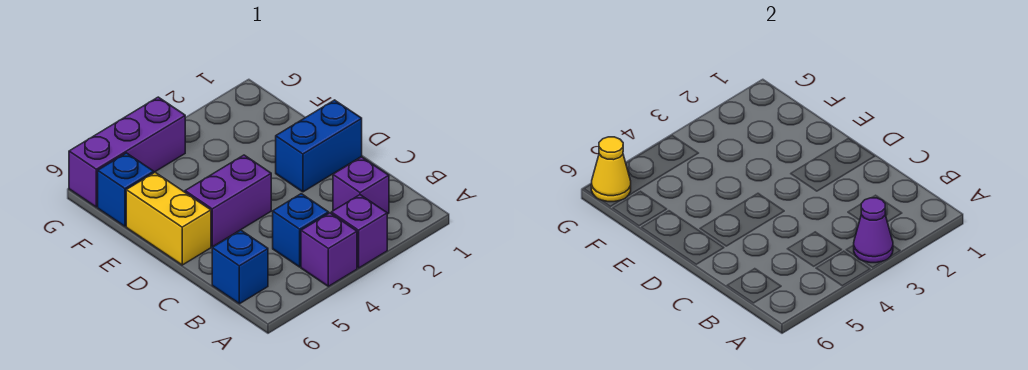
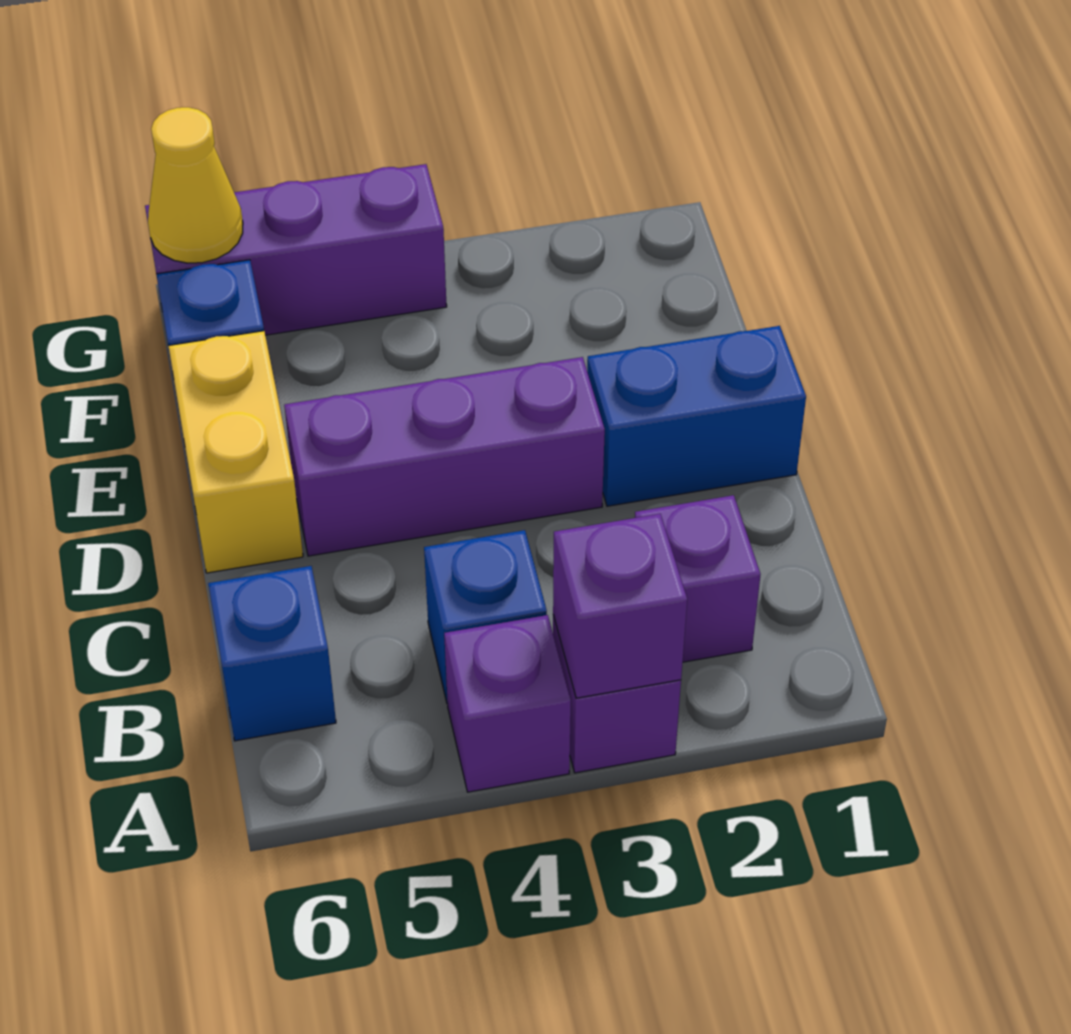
purple cone A3 level 2 -> purple brick A3 level 2
purple brick D4:D5 level 1 -> purple brick D3:D5 level 1

